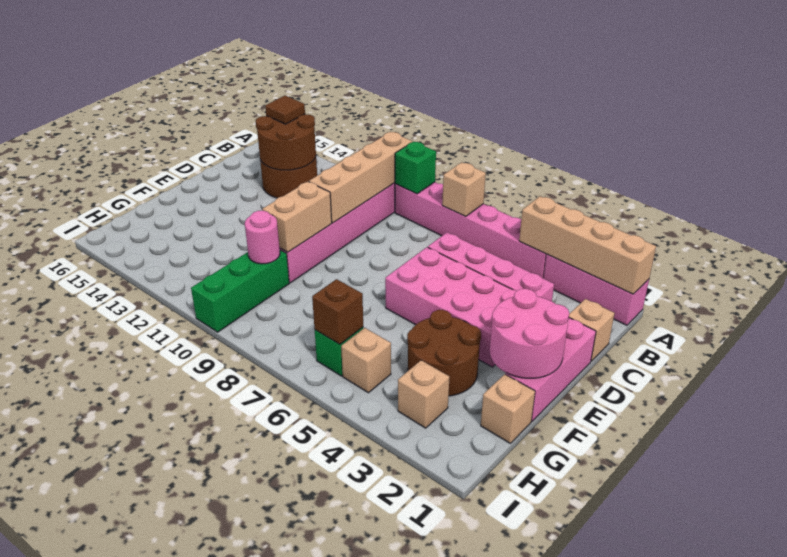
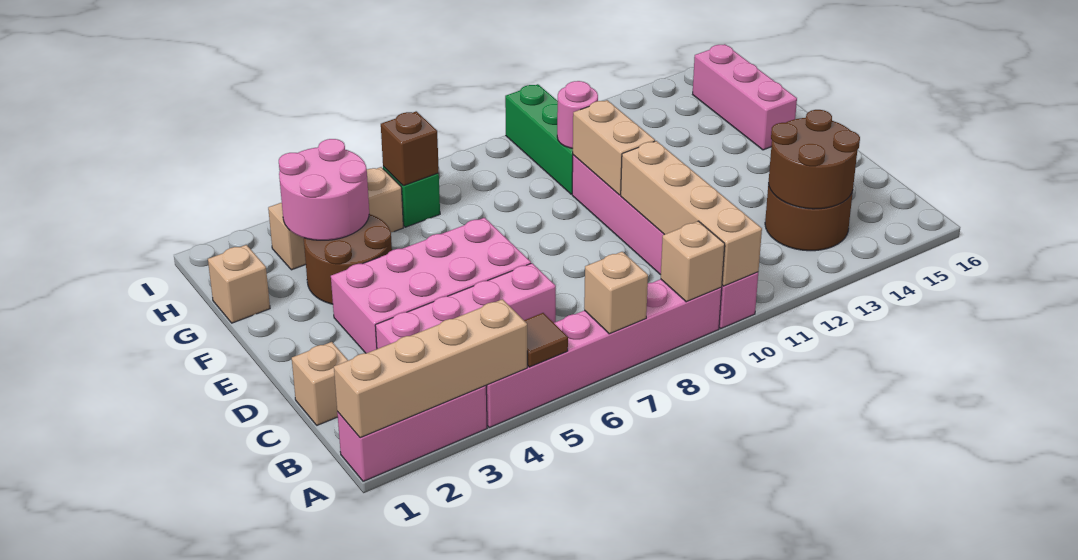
green brick A9 level 2 -> tan brick A9 level 2
brown tile B14 level 3 -> brown tile A5 level 2
pink brick D1:F1 level 1 -> pink brick F15:H15 level 1
pink round brick E1:F2 level 2 -> pink round brick G3:H4 level 2

